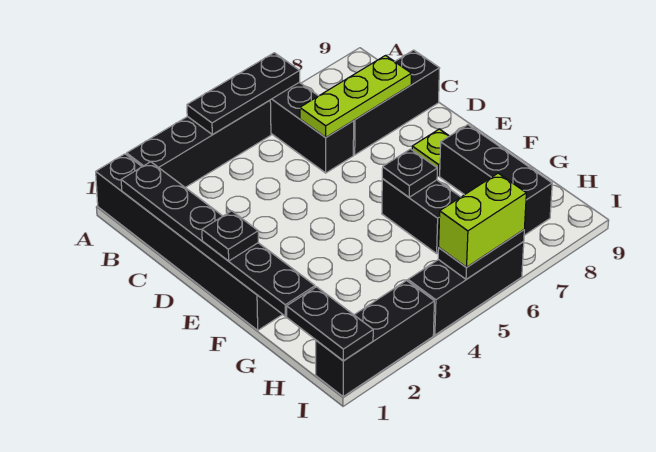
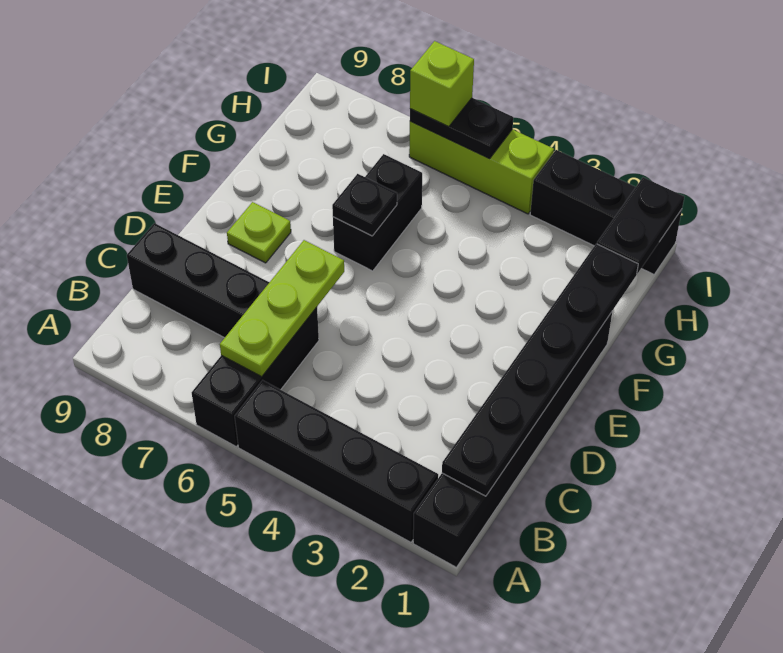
black plate A4:A6 level 2 -> none
lime plate C6:C8 level 2 -> lime plate B6:D6 level 2
black plate E1 level 3 -> none
black brick F8:H8 level 1 -> none
black brick I4:I6 level 1 -> lime brick I4:I6 level 1
lime brick I5:I6 level 3 -> lime brick I6 level 3

